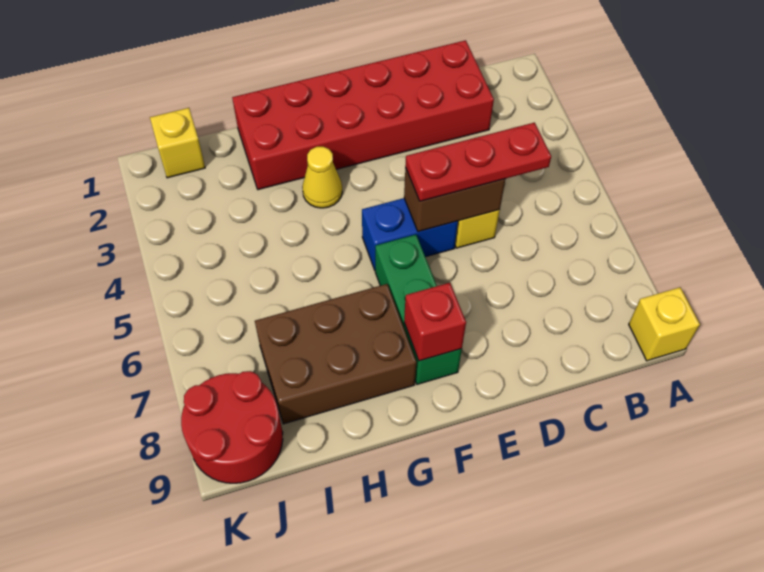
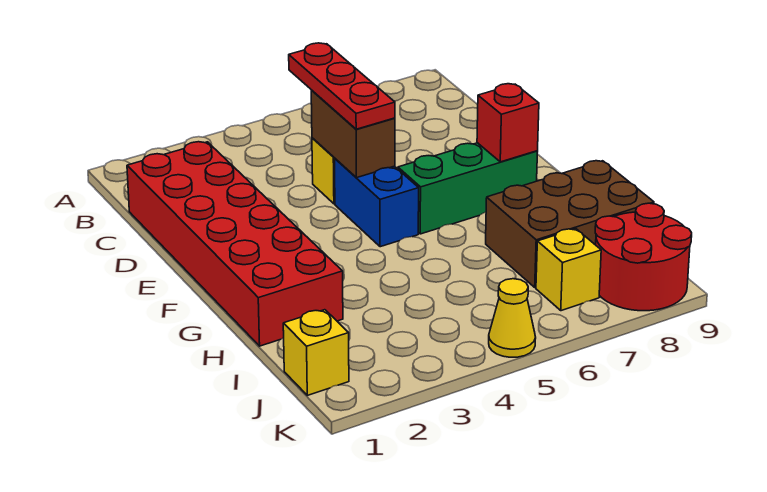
yellow brick A9 level 1 -> yellow brick J7 level 1
yellow cone G3 level 1 -> yellow cone K5 level 1
brown brick G7:I8 level 1 -> brown brick H7:I9 level 1

